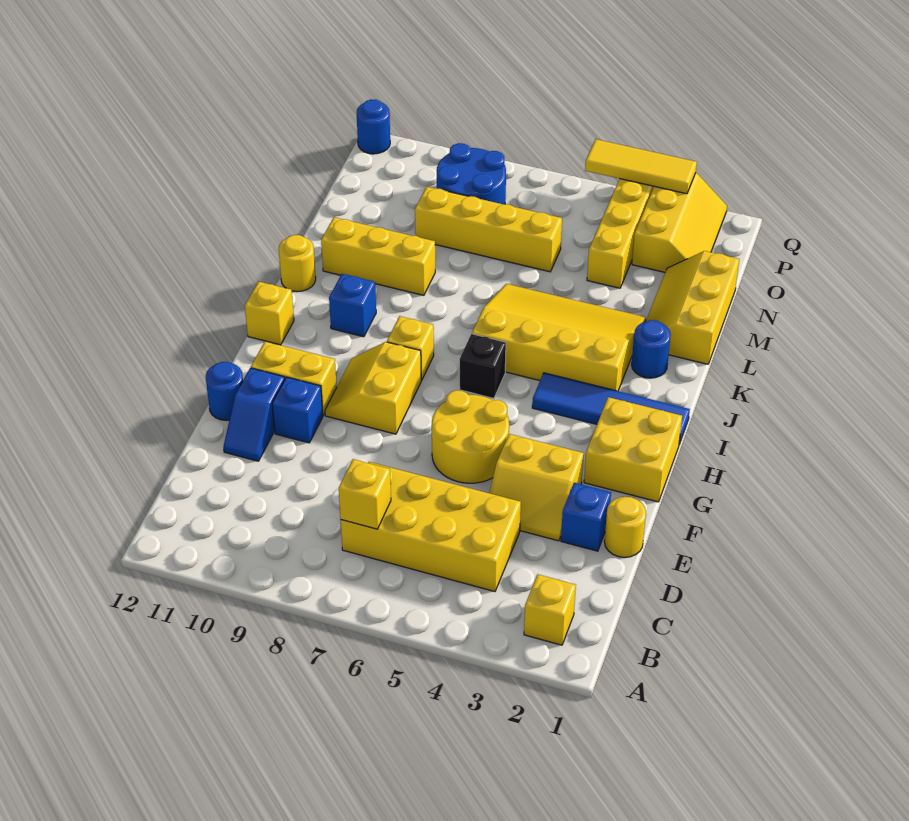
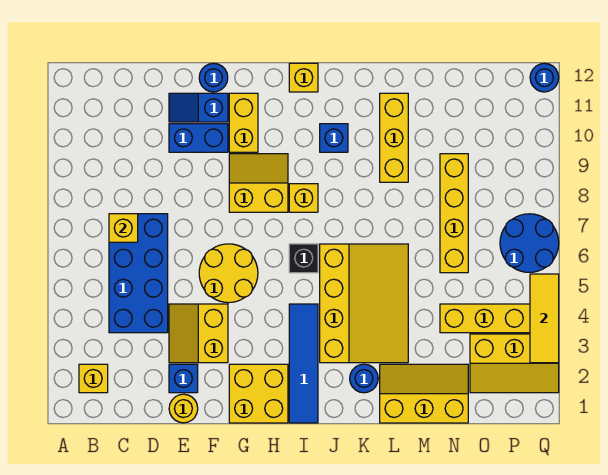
yellow brick C4:D7 level 1 -> blue brick C4:D7 level 1
blue brick F10 level 1 -> blue brick E10:F10 level 1
yellow round brick K12 level 1 -> none
blue round brick O8:P9 level 1 -> blue round brick P6:Q7 level 1

